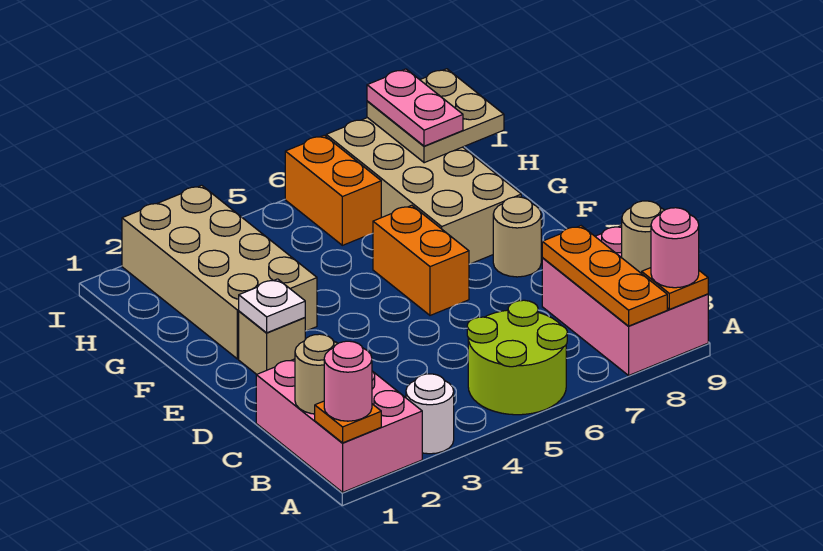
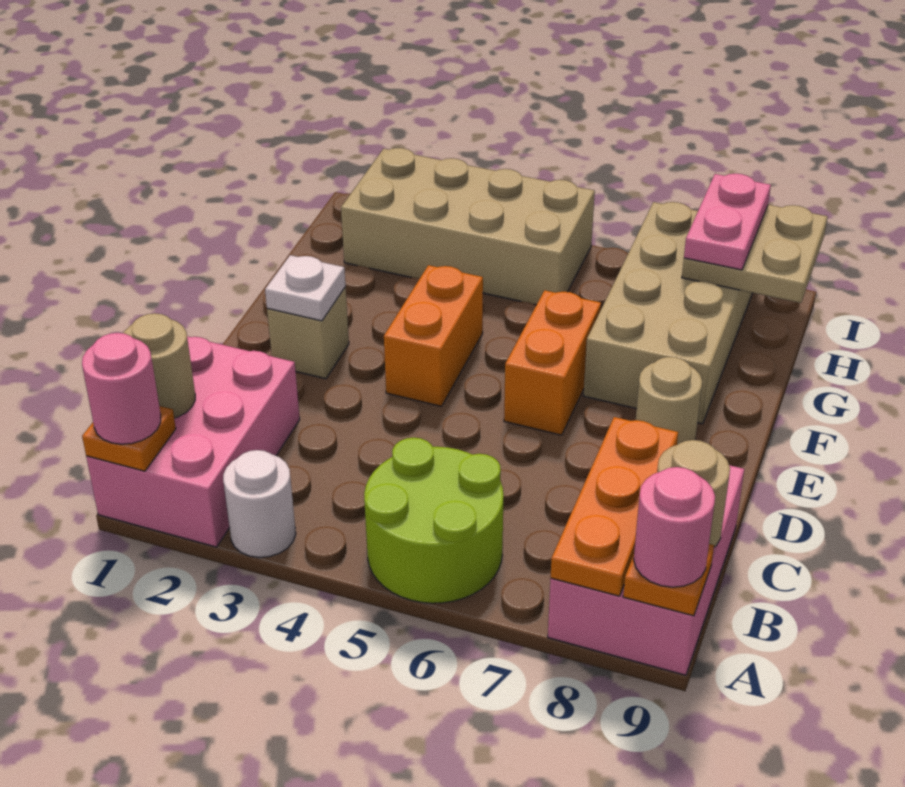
tan brick F2:I3 level 1 -> tan brick H2:I5 level 1
orange brick H6:I6 level 1 -> orange brick E4:F4 level 1

